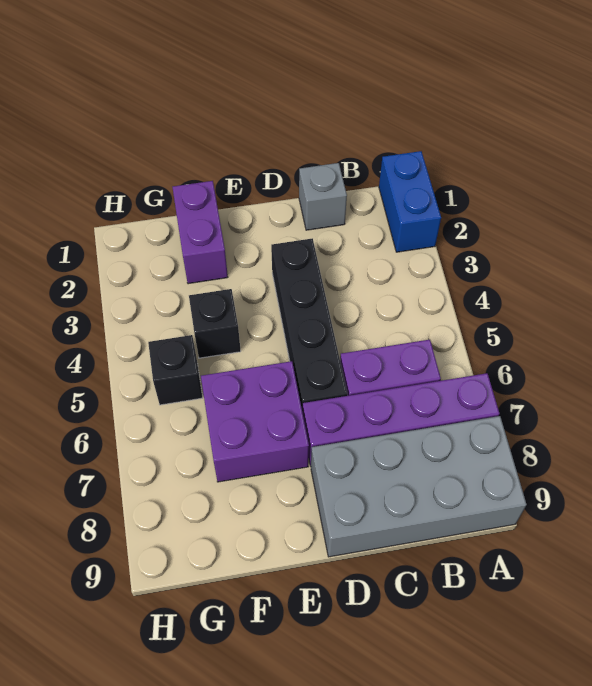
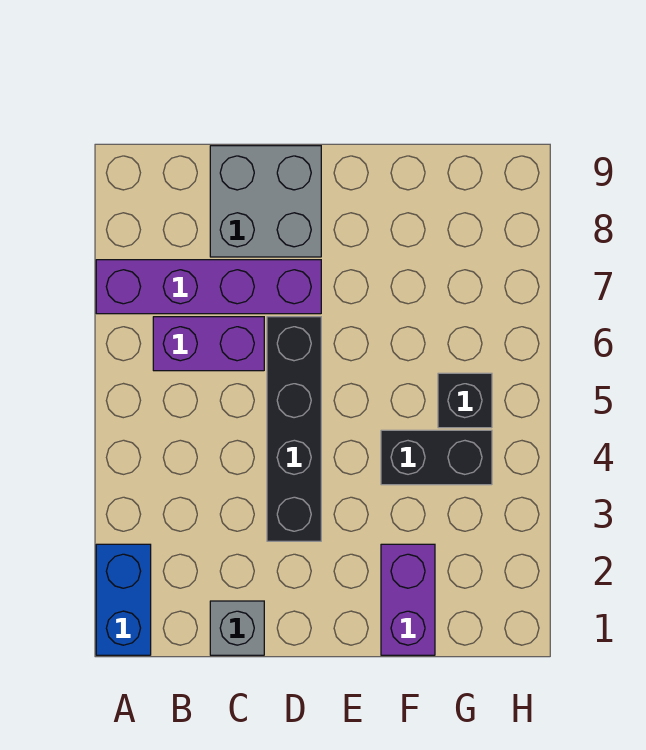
grey brick A8:D9 level 1 -> grey brick C8:D9 level 1
purple brick E6:F7 level 1 -> none
black brick F4 level 1 -> black brick F4:G4 level 1

